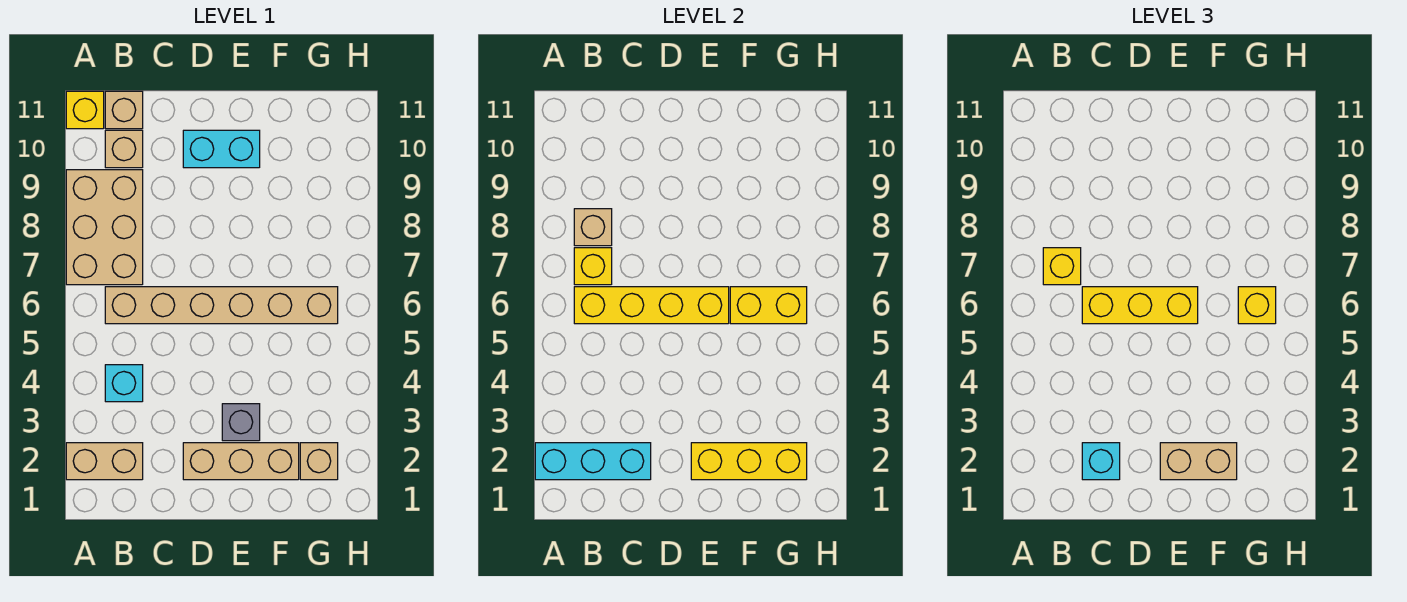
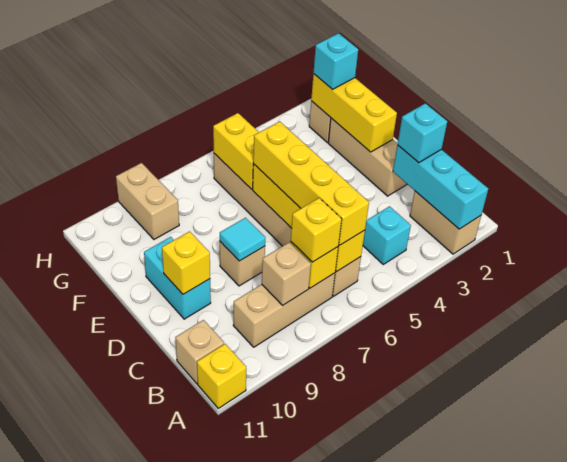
tan brick A7:B9 level 1 -> tan brick B7:B9 level 1
tan brick B10 level 1 -> tan brick D8 level 1
yellow brick C6:E6 level 3 -> yellow brick B6:E6 level 3
none -> cyan tile D8 level 2
tan brick E2:F2 level 3 -> tan brick G9:H9 level 1
grey brick E3 level 1 -> none
none -> cyan brick G2 level 3
yellow brick G6 level 3 -> yellow brick D10 level 2

